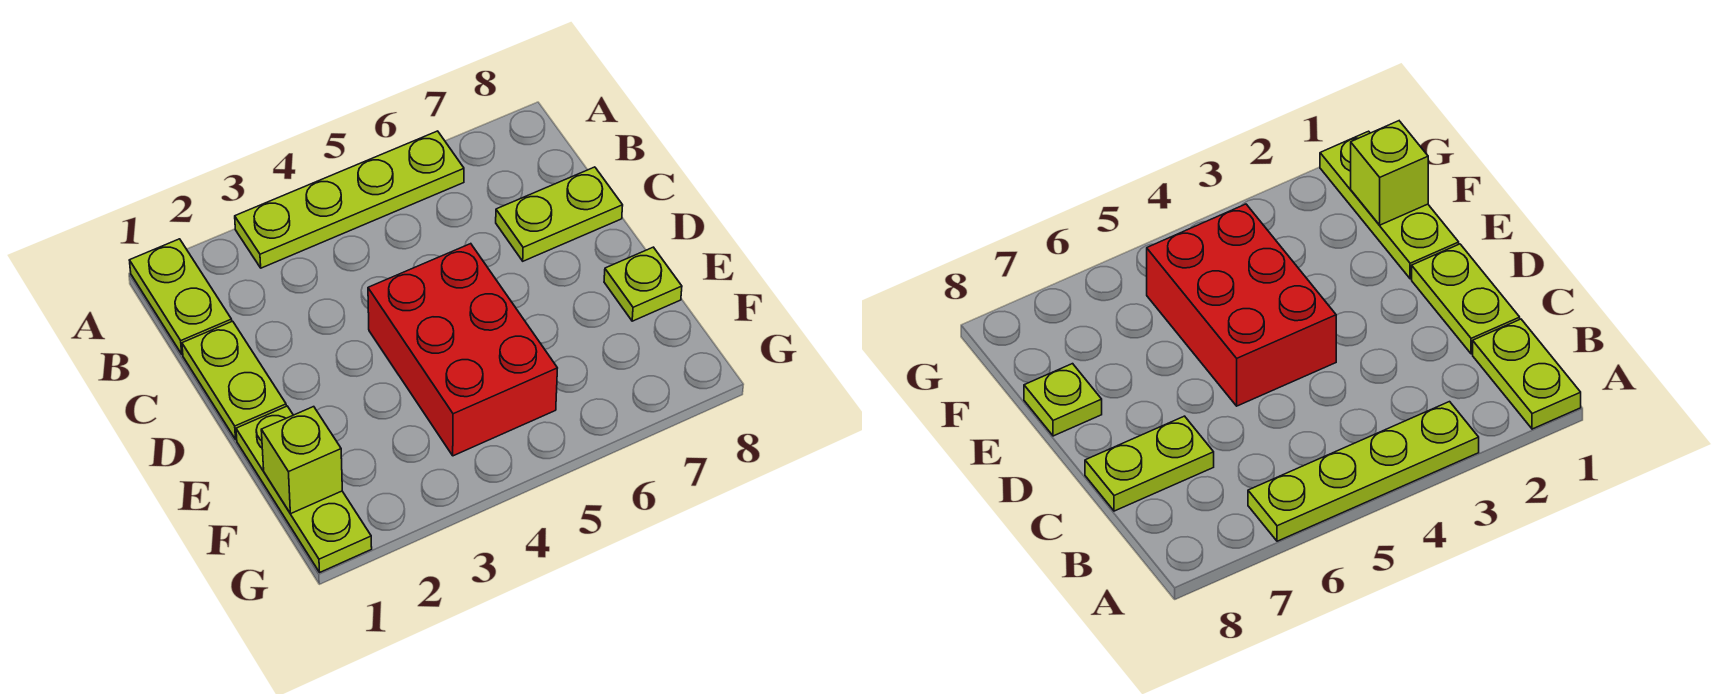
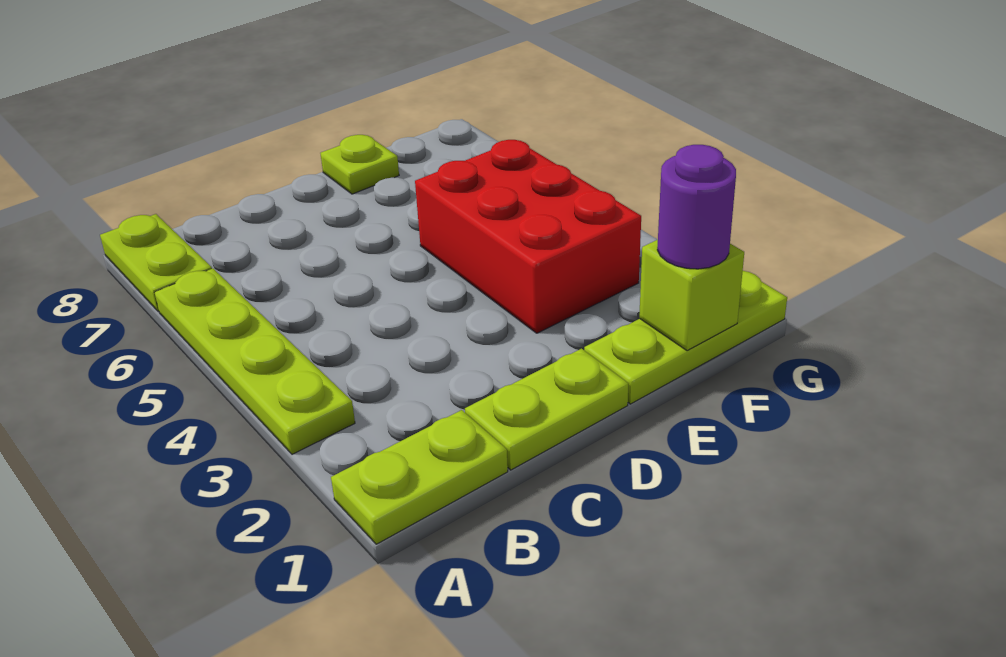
lime plate C7:C8 level 1 -> lime plate A7:A8 level 1
red brick D4:F5 level 1 -> red brick E3:F5 level 1
none -> purple round brick F1 level 3

